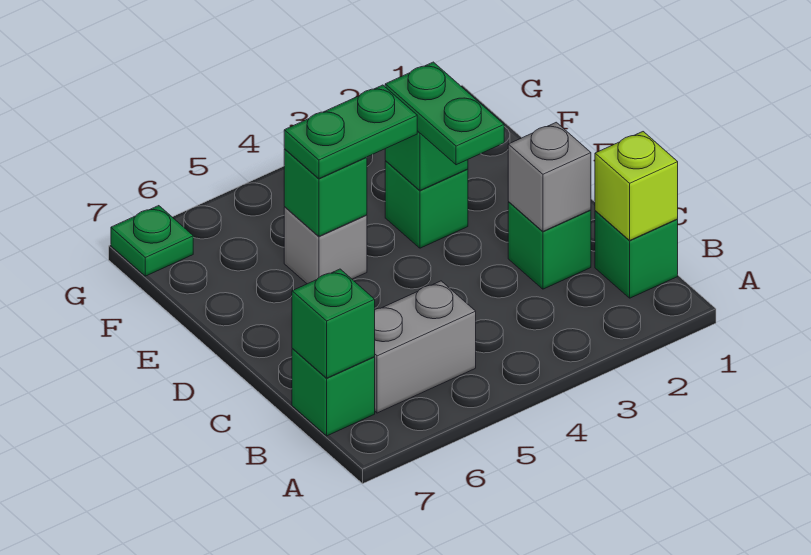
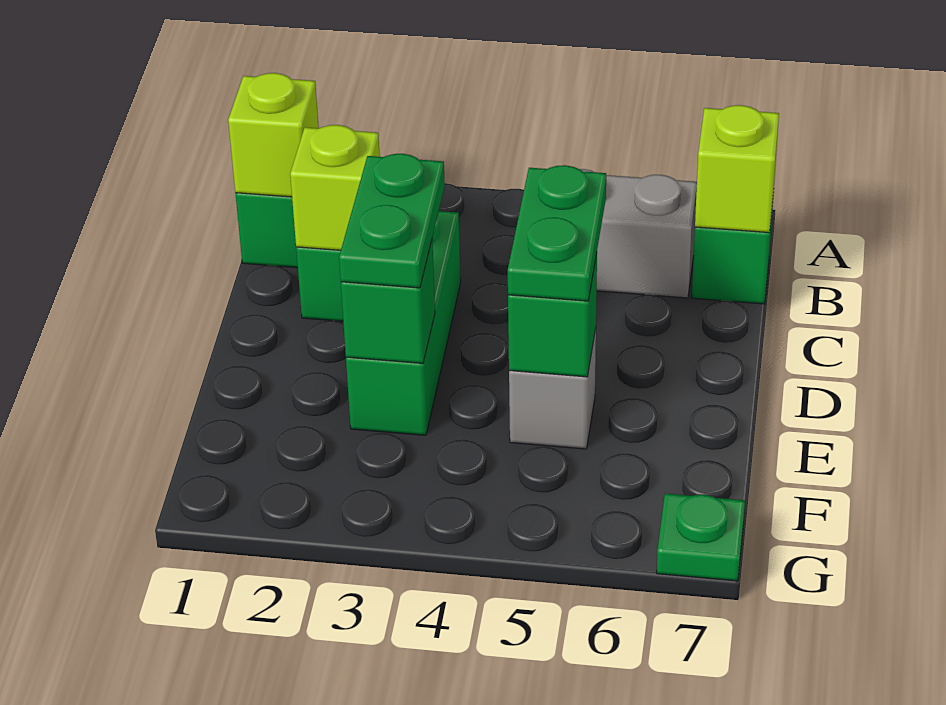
green brick B7 level 2 -> lime brick B7 level 2
grey brick C2 level 2 -> lime brick C2 level 2
green brick E3 level 1 -> green brick C3:E3 level 1
green plate E4:E5 level 3 -> green plate D5:E5 level 3

